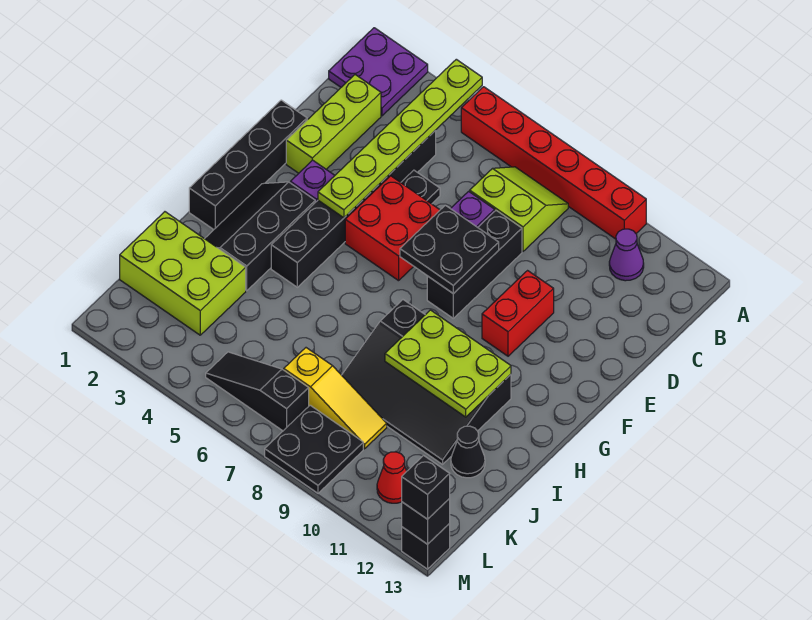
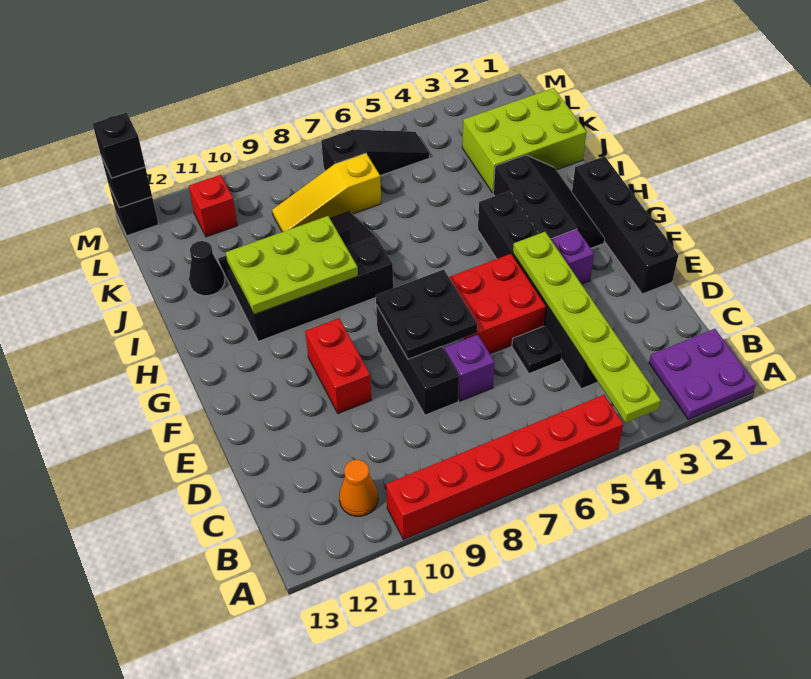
lime slope B7:C8 level 1 top C -> none
purple cone B11 level 1 -> orange cone B11 level 1
lime brick C2:E2 level 1 -> none
black plate L8:M9 level 1 -> none
red cone L11 level 1 -> red brick L11 level 1

